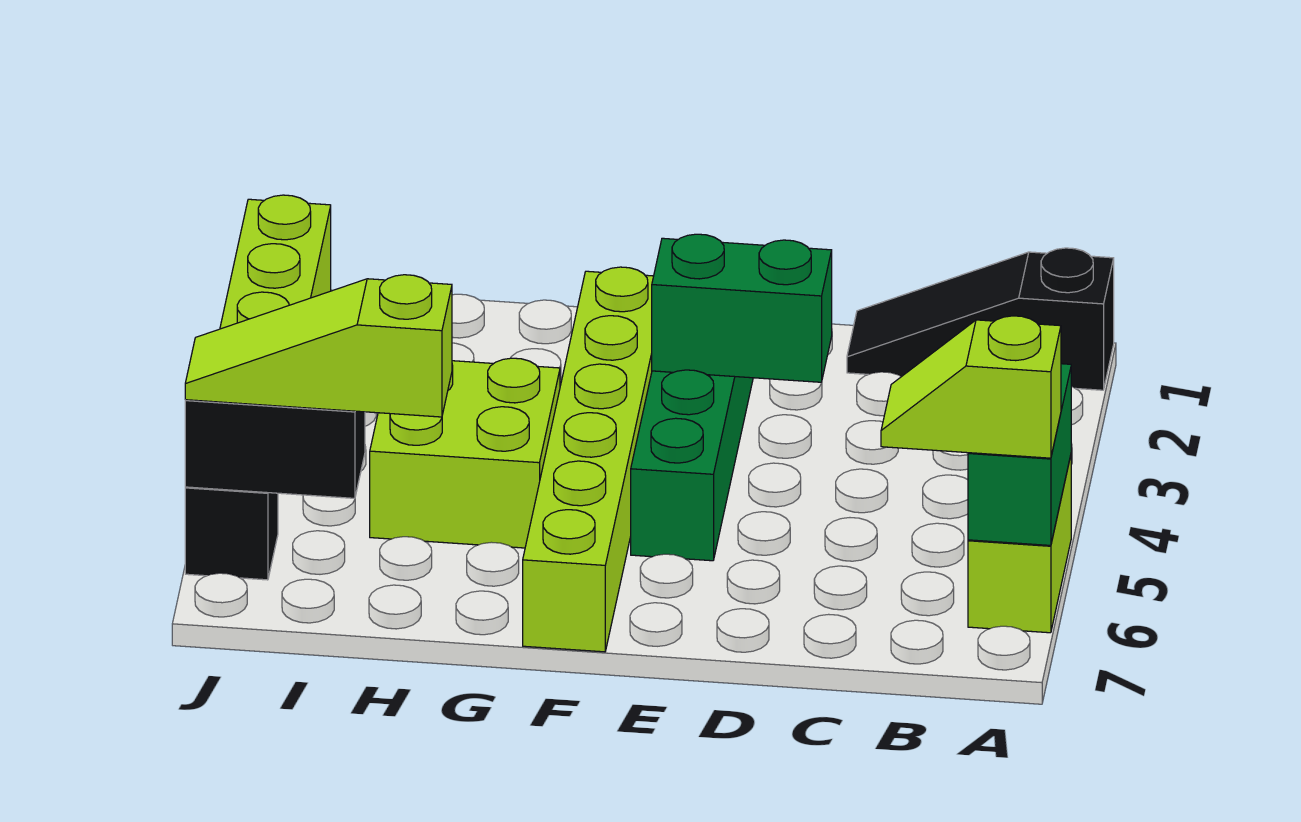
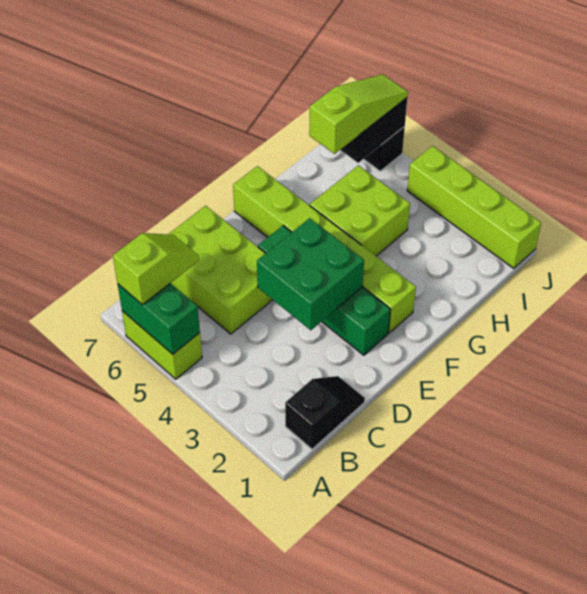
black slope A1:C1 level 1 top A -> black slope B1:C1 level 1 top B
none -> lime brick C5:D7 level 1
green brick D3:E3 level 2 -> green brick D3:E4 level 2

